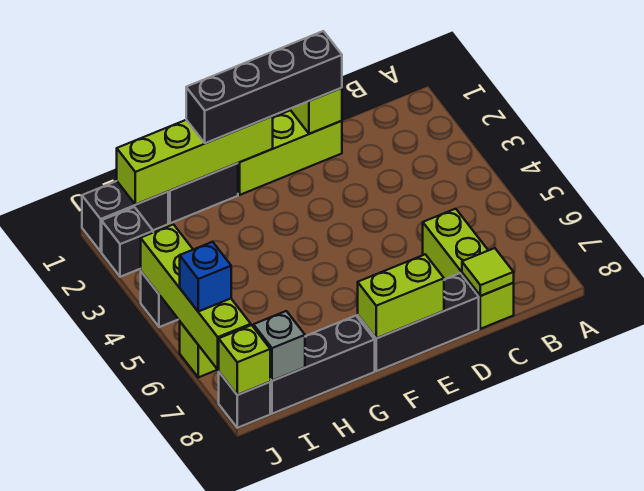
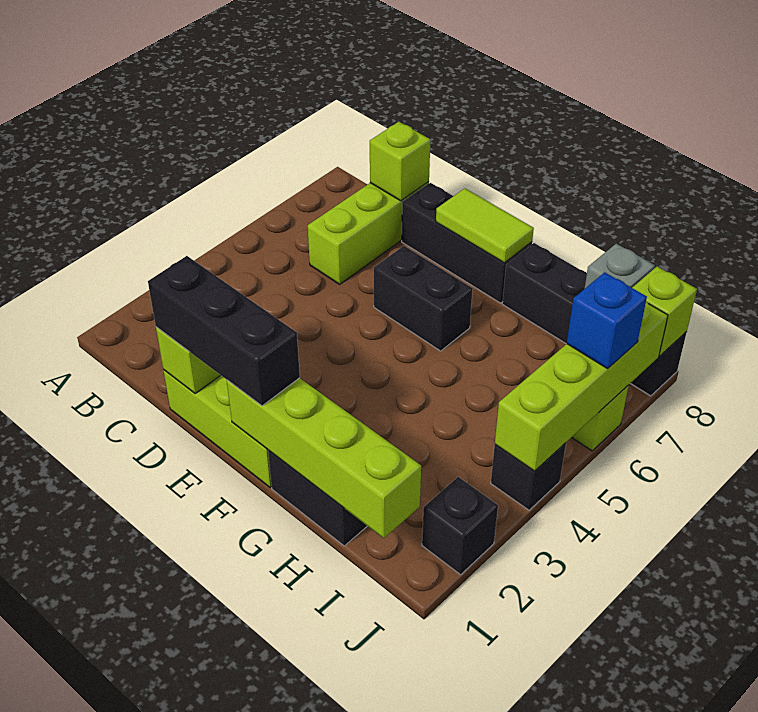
lime tile C8 level 2 -> lime brick C8 level 2
black brick D1:G1 level 3 -> black brick D1:F1 level 3
lime brick E8:F8 level 2 -> lime tile E8:F8 level 2
black brick I1:J1 level 1 -> black brick E6:F6 level 1

